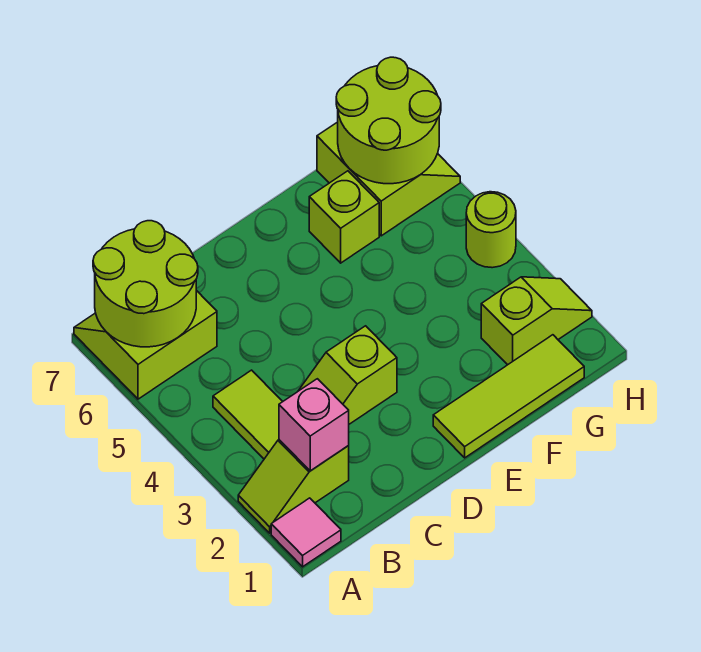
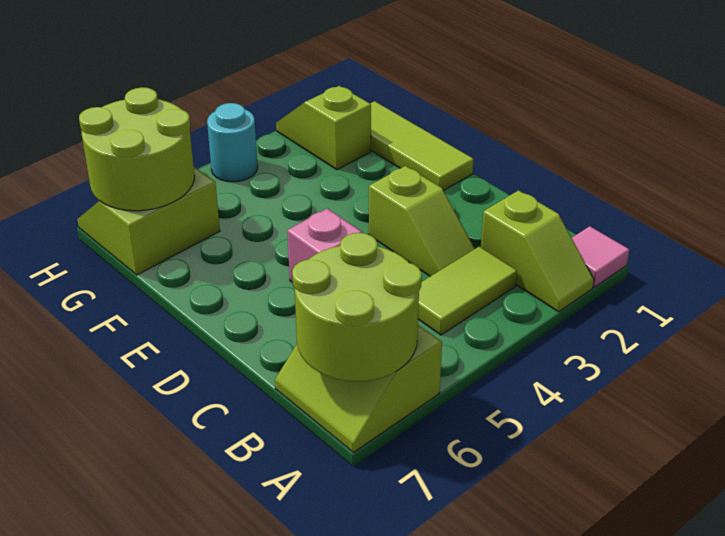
pink brick B2 level 2 -> pink brick D5 level 1
lime brick F6 level 1 -> none
lime round brick H4 level 1 -> cyan round brick H4 level 1

